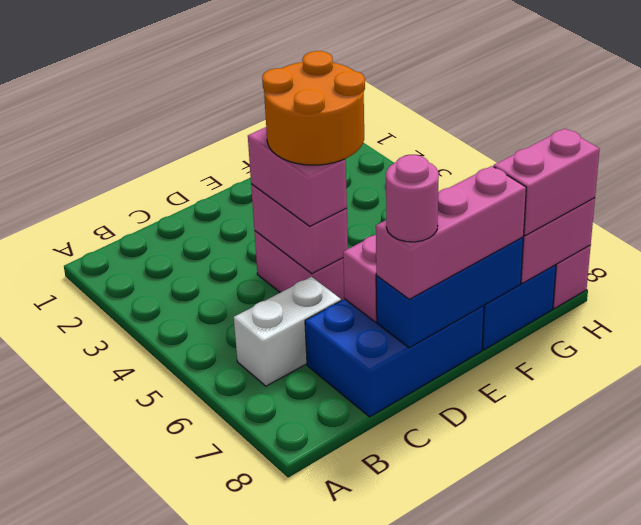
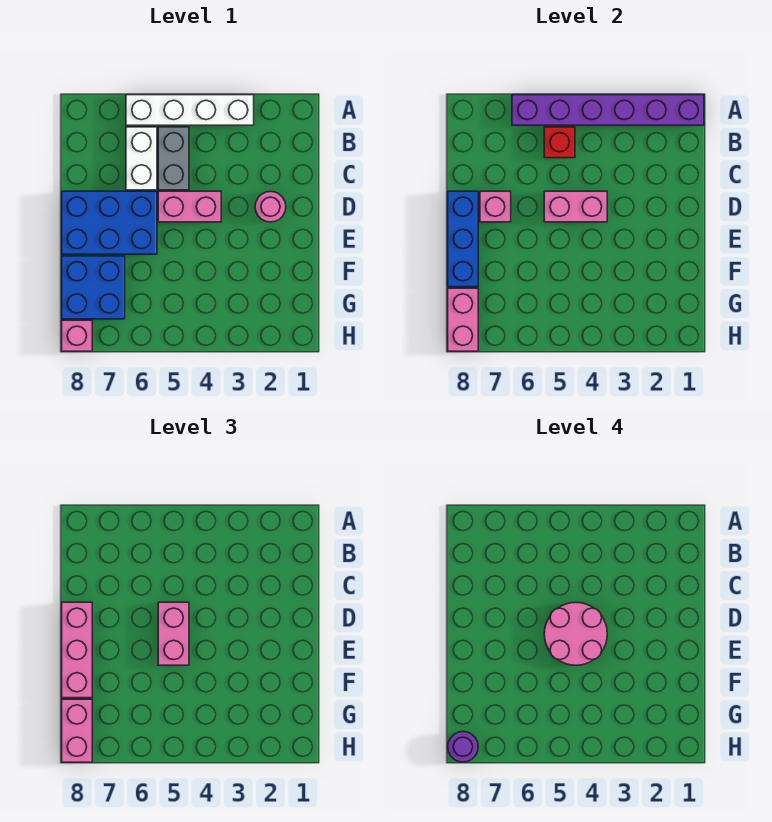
none -> purple brick A1:A6 level 2
none -> white brick A3:A6 level 1
none -> grey brick B5:C5 level 1
none -> red brick B5 level 2
blue brick C7:E8 level 1 -> blue brick D6:E8 level 1
pink brick D4:D5 level 3 -> pink brick D5:E5 level 3
orange round brick D4:E5 level 4 -> pink round brick D4:E5 level 4
pink round brick D8 level 4 -> pink round brick D2 level 1
none -> purple round brick H8 level 4

